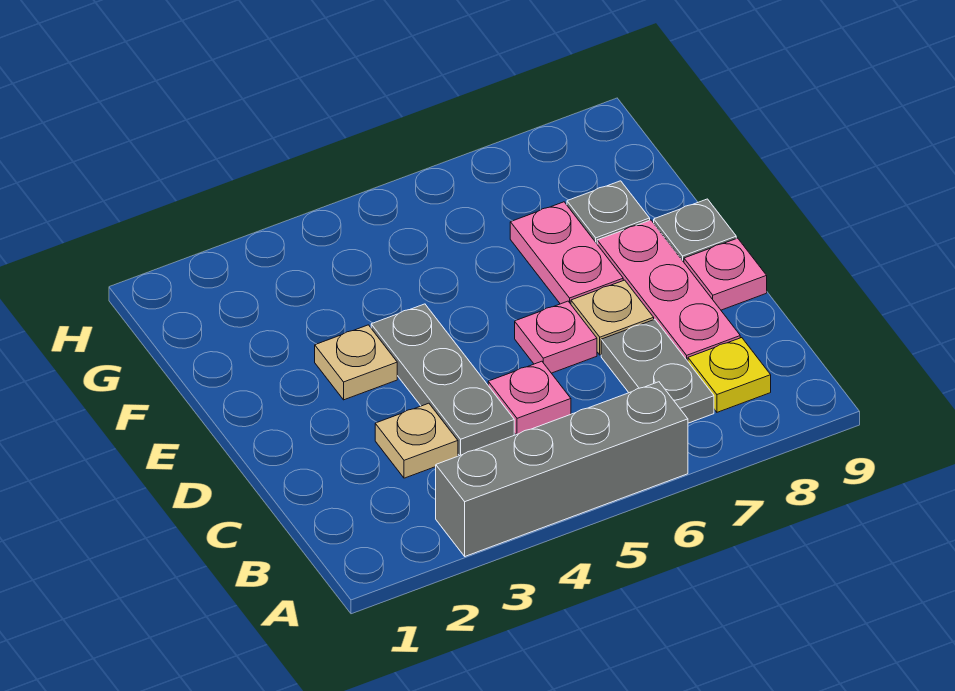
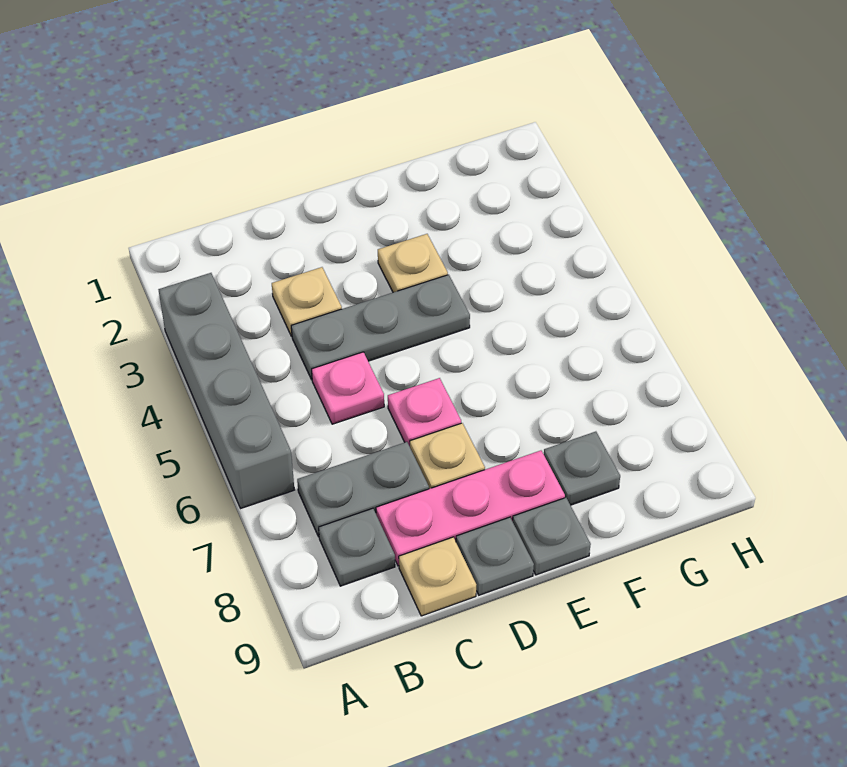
yellow plate B8 level 1 -> grey plate B8 level 1
none -> tan plate C9 level 1
pink plate D9 level 1 -> grey plate D9 level 1
pink plate E7:F7 level 1 -> none

